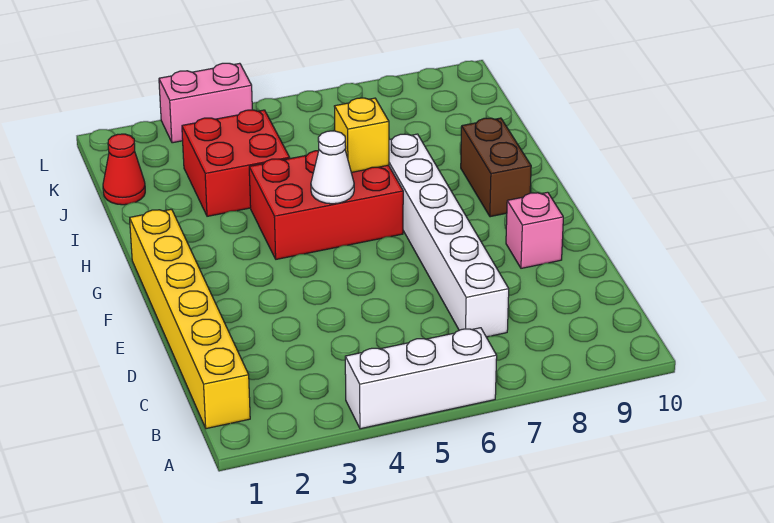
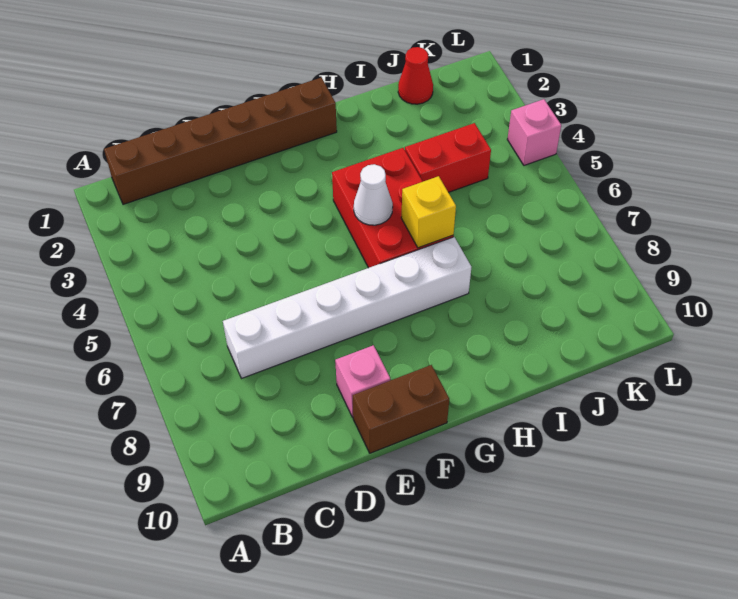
white brick A4:A6 level 1 -> none
yellow brick B1:G1 level 1 -> brown brick B1:G1 level 1
brown brick G9:H9 level 1 -> brown brick E10:F10 level 1
red brick I3:J4 level 1 -> red brick I4:J4 level 1
pink brick L3:L4 level 1 -> pink brick L4 level 1

